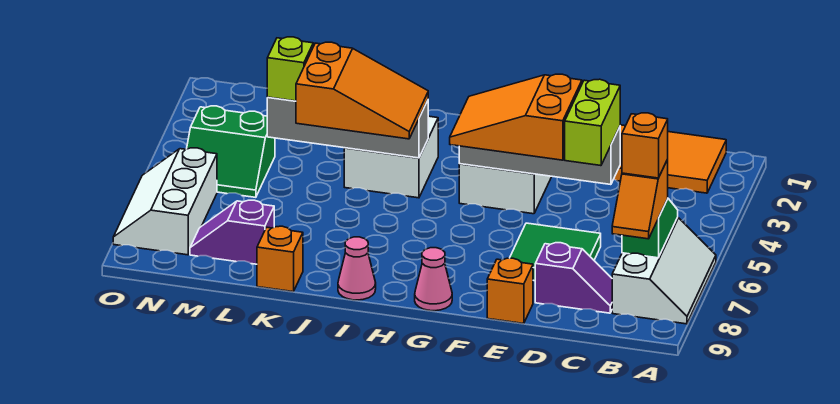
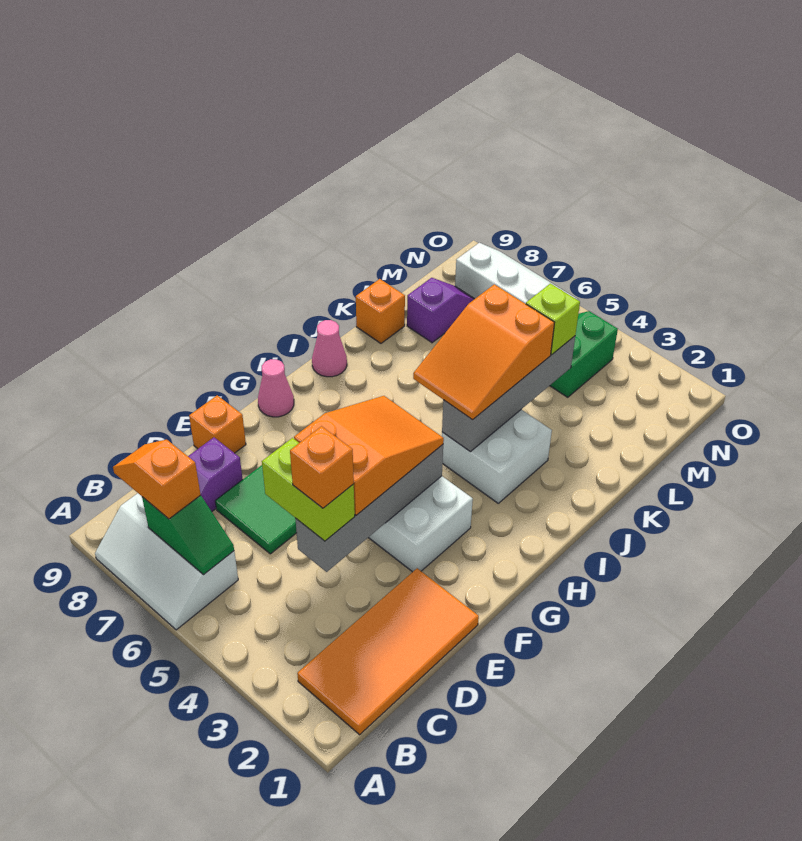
orange brick B7 level 4 -> orange brick D4 level 4

